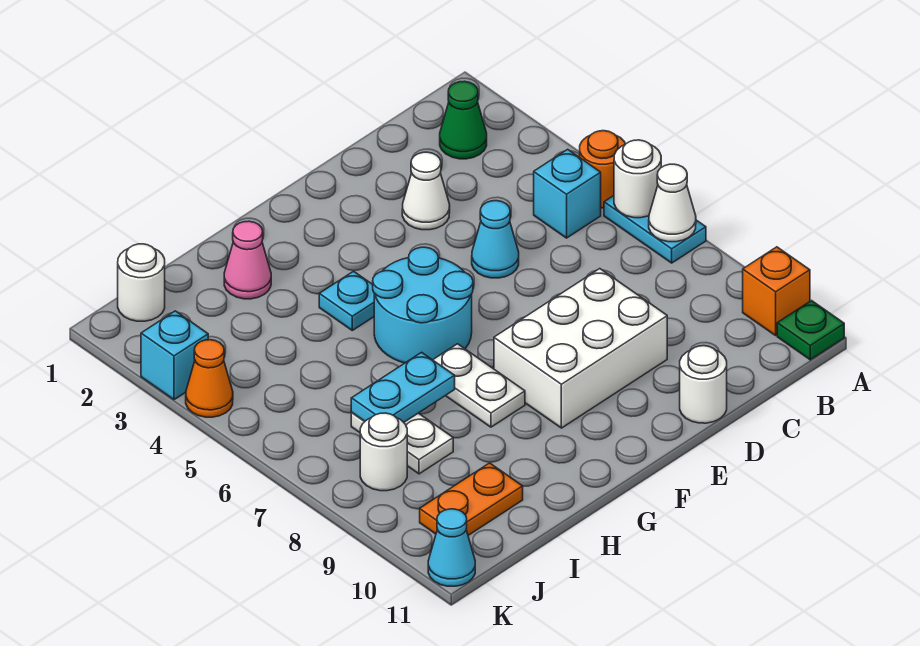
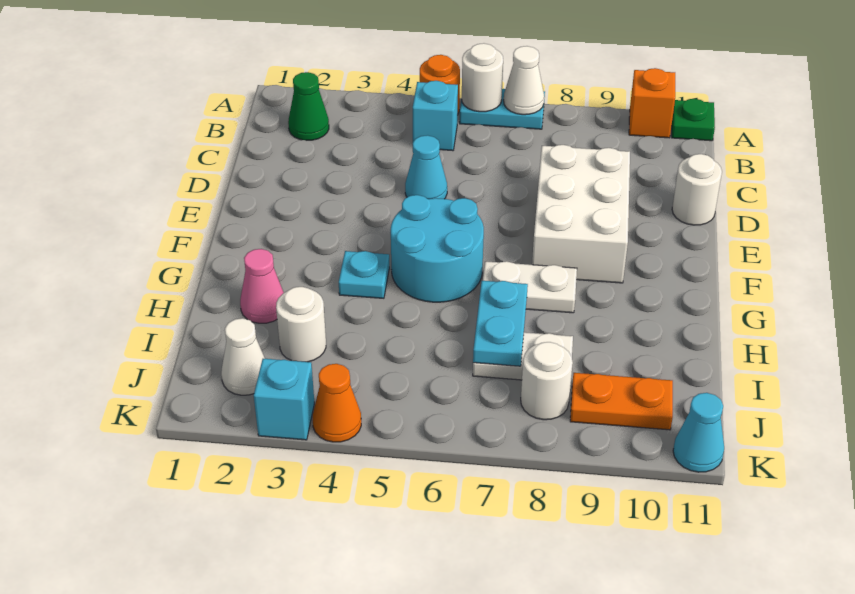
white cone D3 level 1 -> white cone J2 level 1
orange plate I10:J10 level 1 -> orange plate J9:J10 level 1
white round brick J1 level 1 -> white round brick I3 level 1

